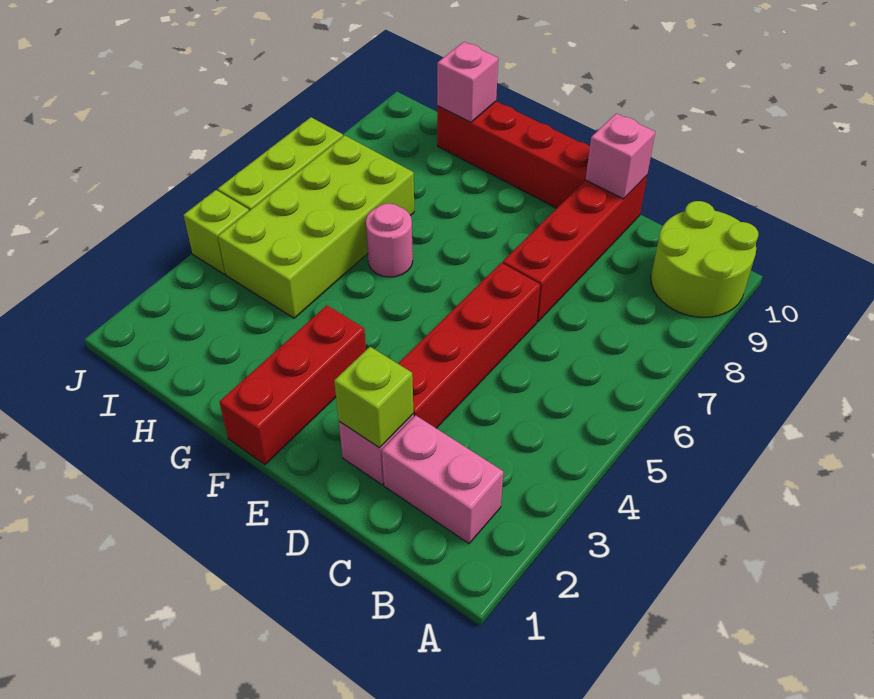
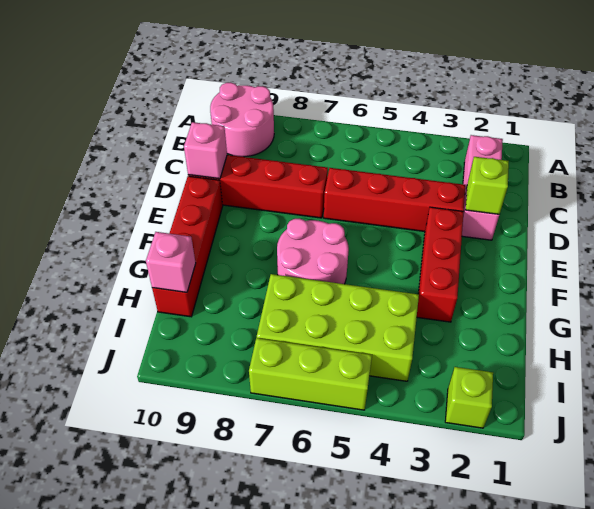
lime round brick A9:B10 level 1 -> pink round brick A9:B10 level 1
red brick F1:F3 level 1 -> red brick E3:G3 level 1
pink round brick G6 level 1 -> pink round brick F6:G7 level 1
lime brick J4 level 1 -> lime brick J2 level 1

